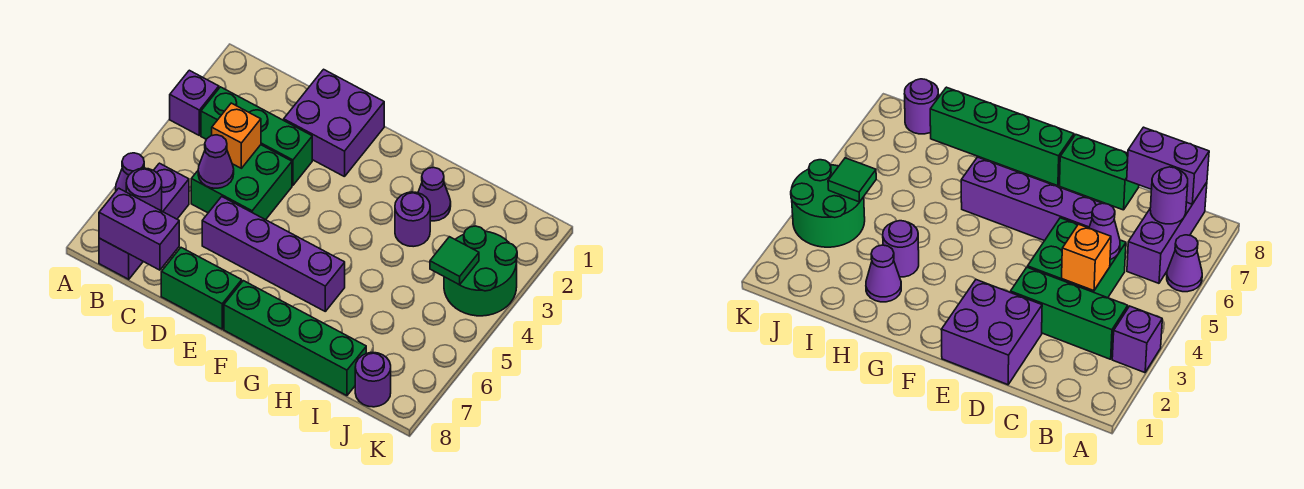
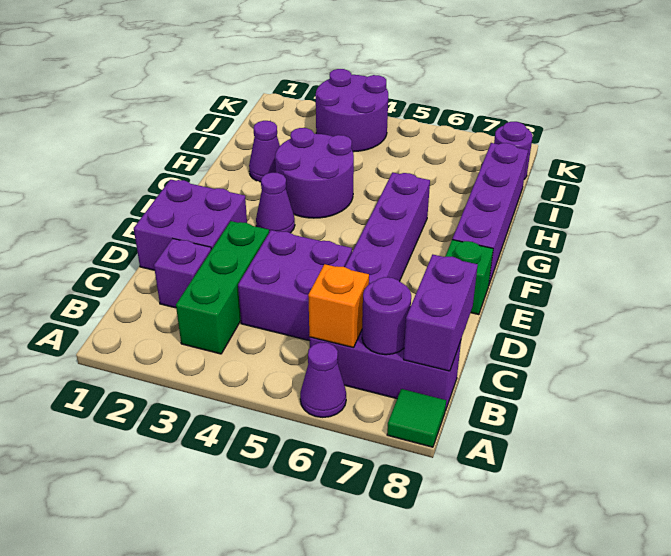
purple brick A3 level 1 -> purple brick C2 level 1
green brick C4:D5 level 1 -> purple brick C4:D5 level 1
orange brick C4 level 2 -> orange brick B6 level 2
purple cone C5 level 2 -> purple cone F3 level 1
green brick D8:E8 level 1 -> green brick E8 level 1
green brick F8:I8 level 1 -> purple brick F8:I8 level 1
purple round brick H3 level 1 -> purple round brick G3:H4 level 1
green round brick J3:K4 level 1 -> purple round brick J3:K4 level 1
green tile J4 level 2 -> green tile A8 level 1

